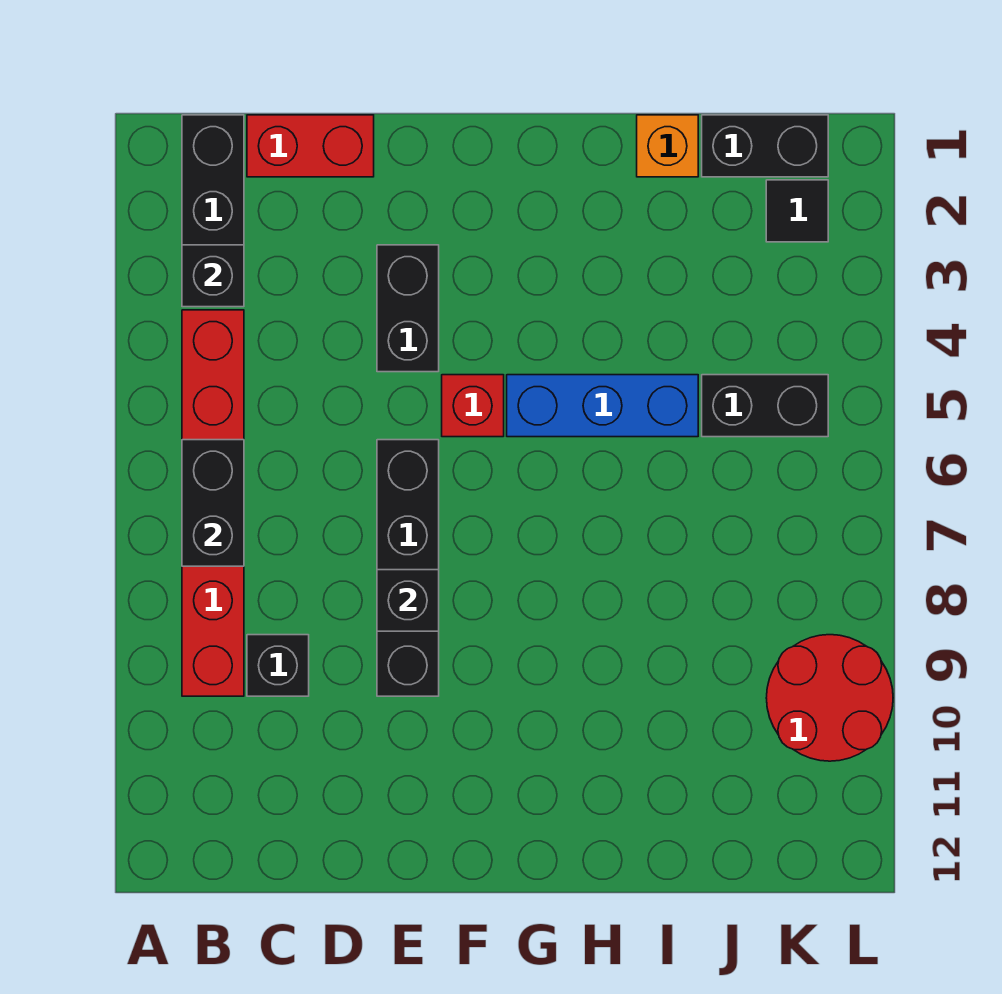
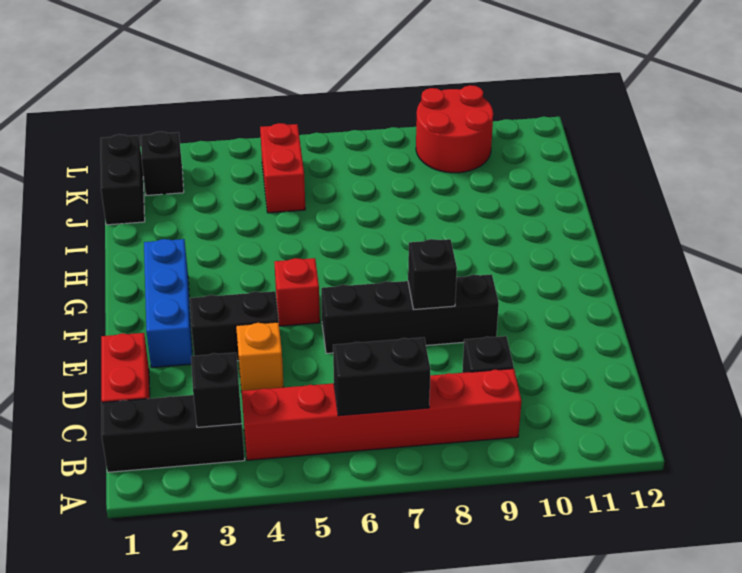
blue brick G5:I5 level 1 -> blue brick E2:G2 level 1
orange brick I1 level 1 -> orange brick D4 level 1
black brick J5:K5 level 1 -> red brick J5:K5 level 1
black tile K2 level 1 -> black brick K2 level 1

